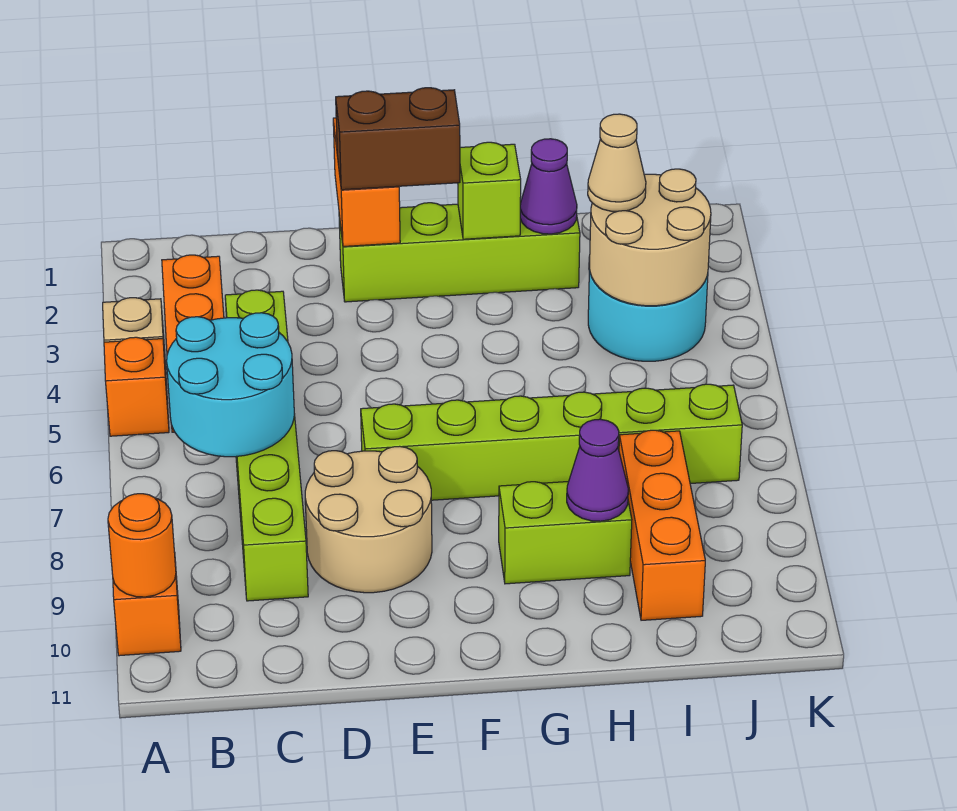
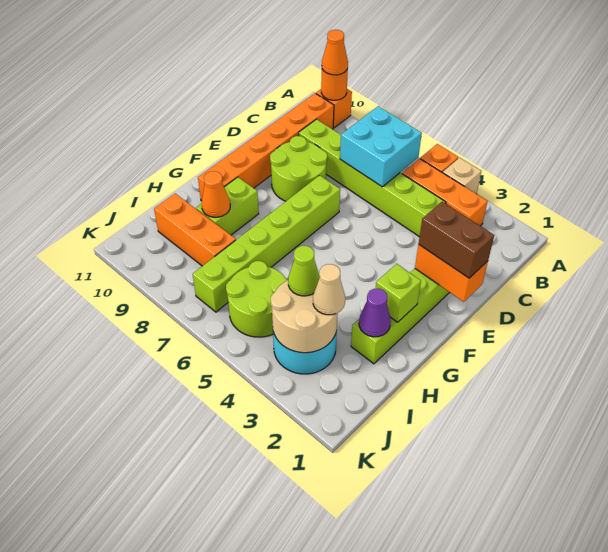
none -> orange cone A10 level 3
cyan round brick B6:C7 level 2 -> cyan brick B6:C7 level 2
none -> orange brick B10:G10 level 1
tan round brick D8:E9 level 1 -> lime round brick D8:E9 level 1
brown brick E2:F2 level 3 -> brown brick E1:E2 level 3
purple cone H9 level 2 -> orange cone H9 level 2
none -> lime cone I4 level 3
none -> lime round brick I5:J6 level 1

